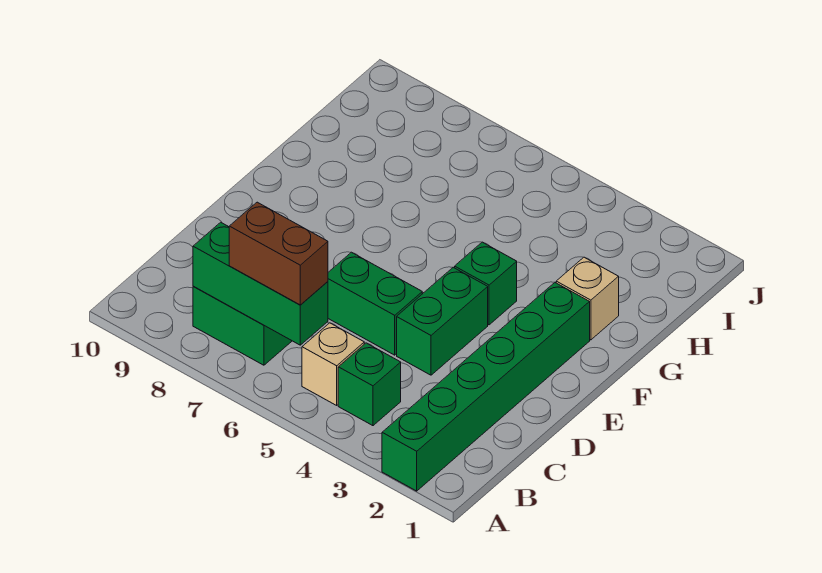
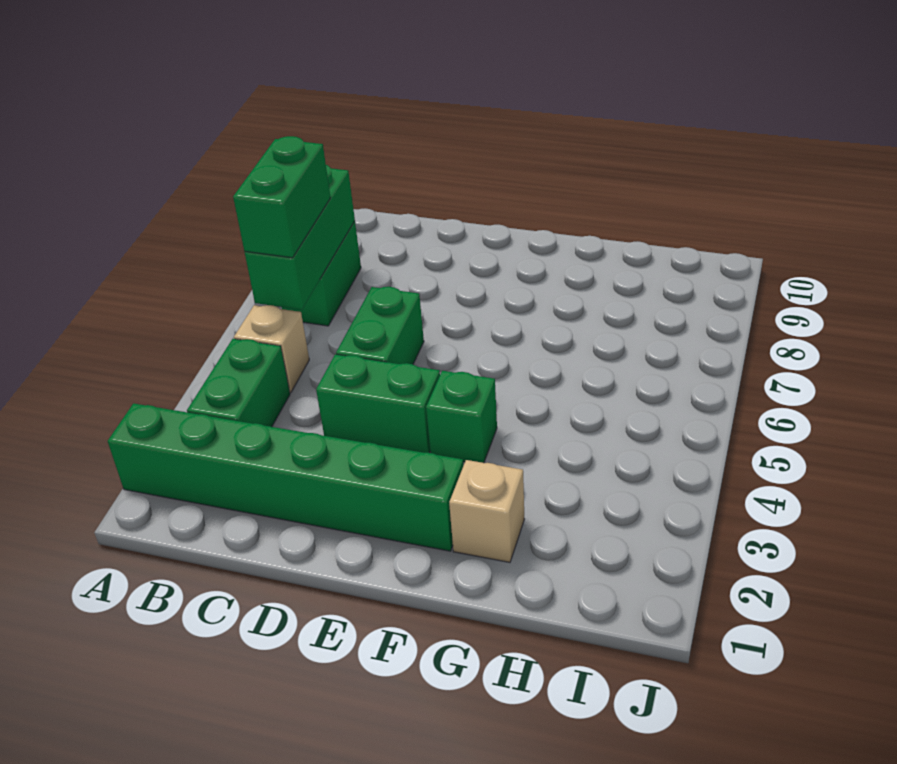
green brick B4 level 1 -> green brick B3:B4 level 1
brown brick B6:B7 level 3 -> green brick B6:B7 level 3

